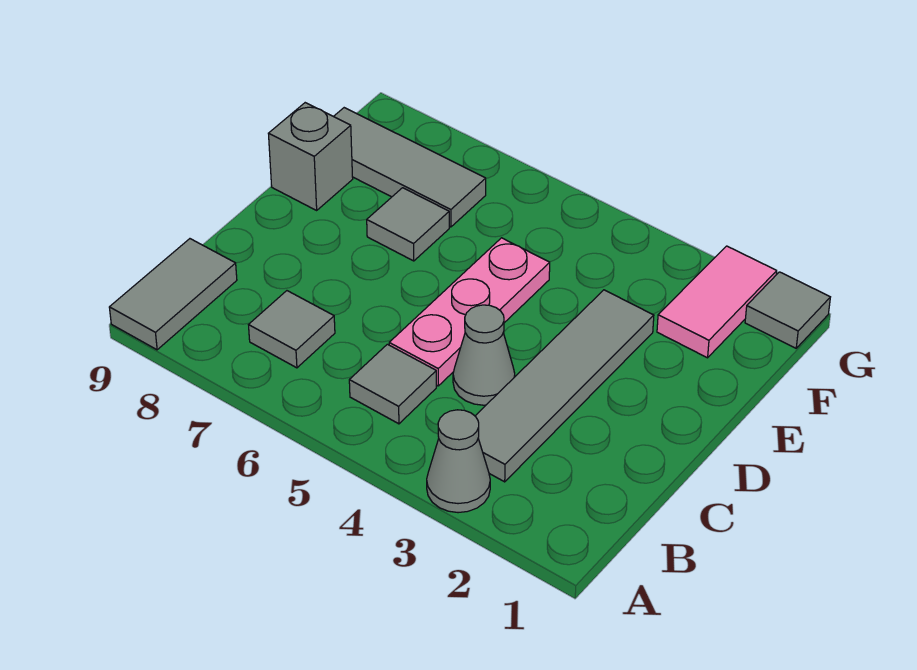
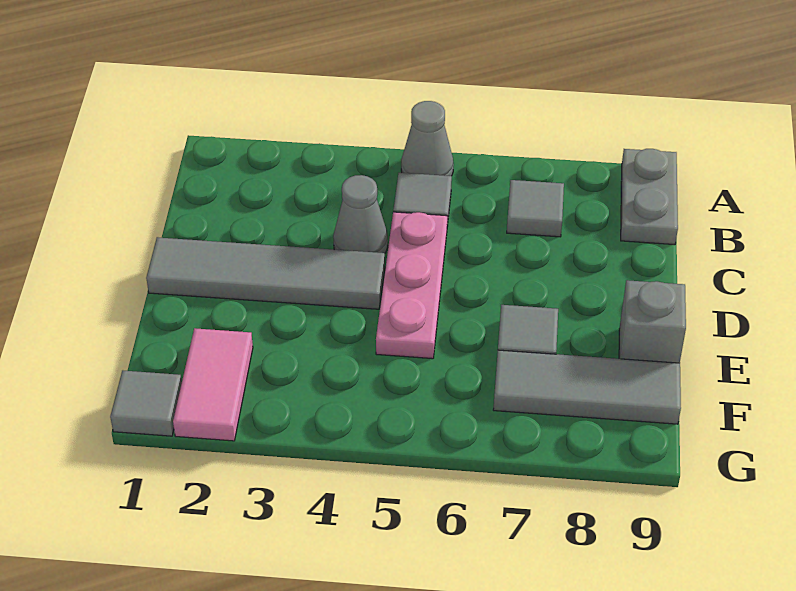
grey cone A3 level 1 -> grey cone A5 level 1
grey tile A9:B9 level 1 -> grey plate A9:B9 level 1
grey tile B3:E3 level 1 -> grey tile D1:D4 level 1

